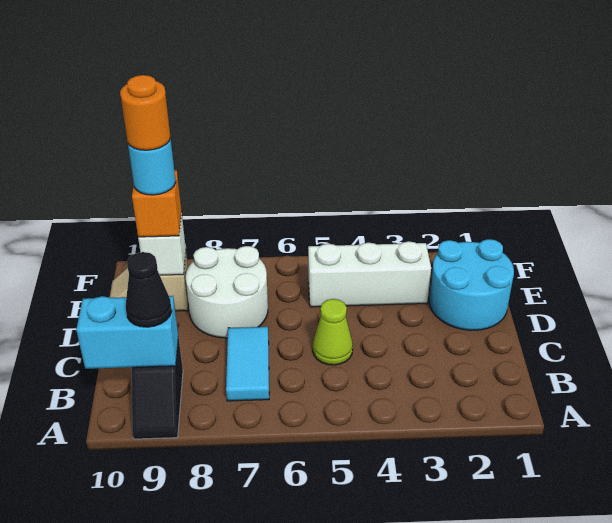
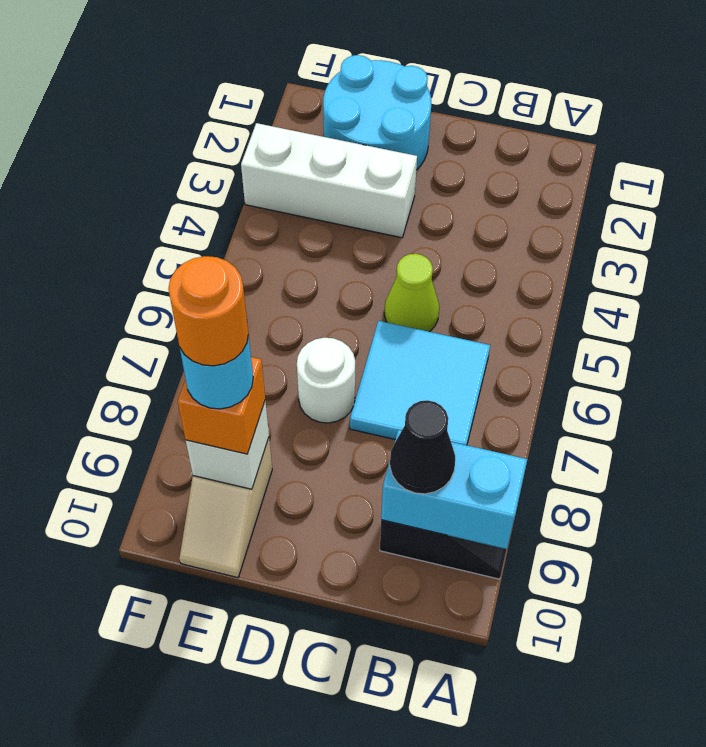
cyan tile B7:C7 level 1 -> cyan tile B6:C7 level 1
cyan brick B9:B10 level 2 -> cyan brick A9:B9 level 2
white round brick D7:E8 level 1 -> white round brick D7 level 1
white brick E3:E5 level 1 -> white brick D3:F3 level 1

